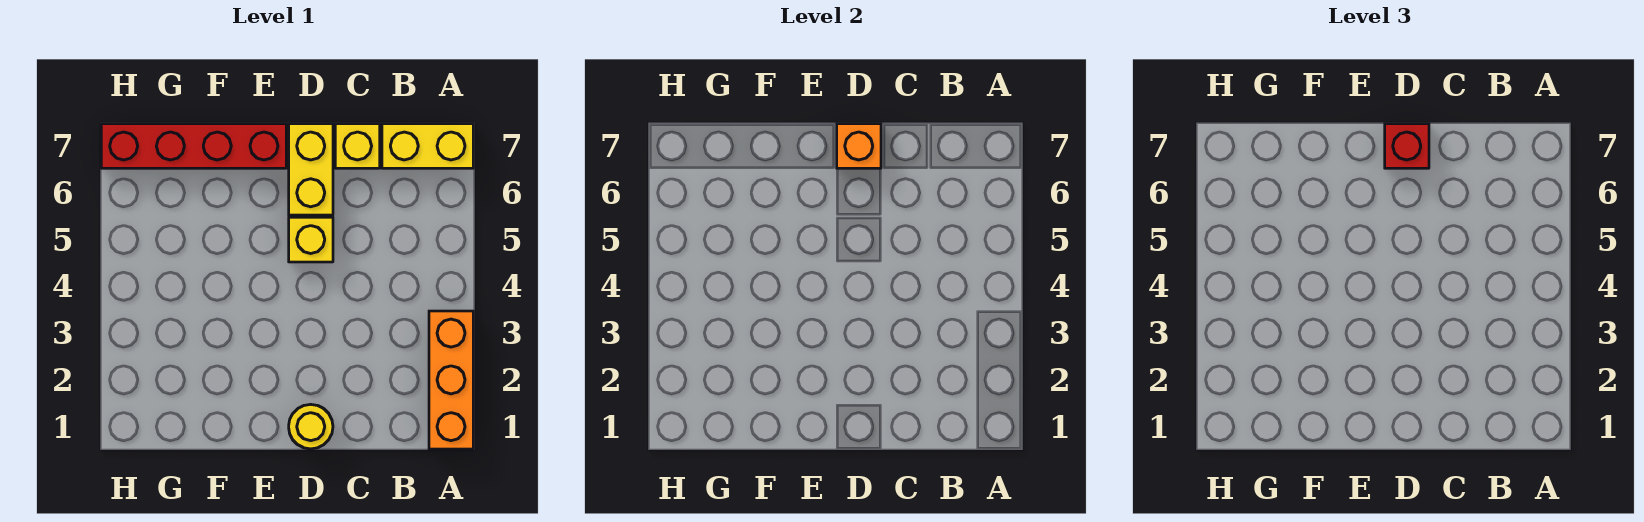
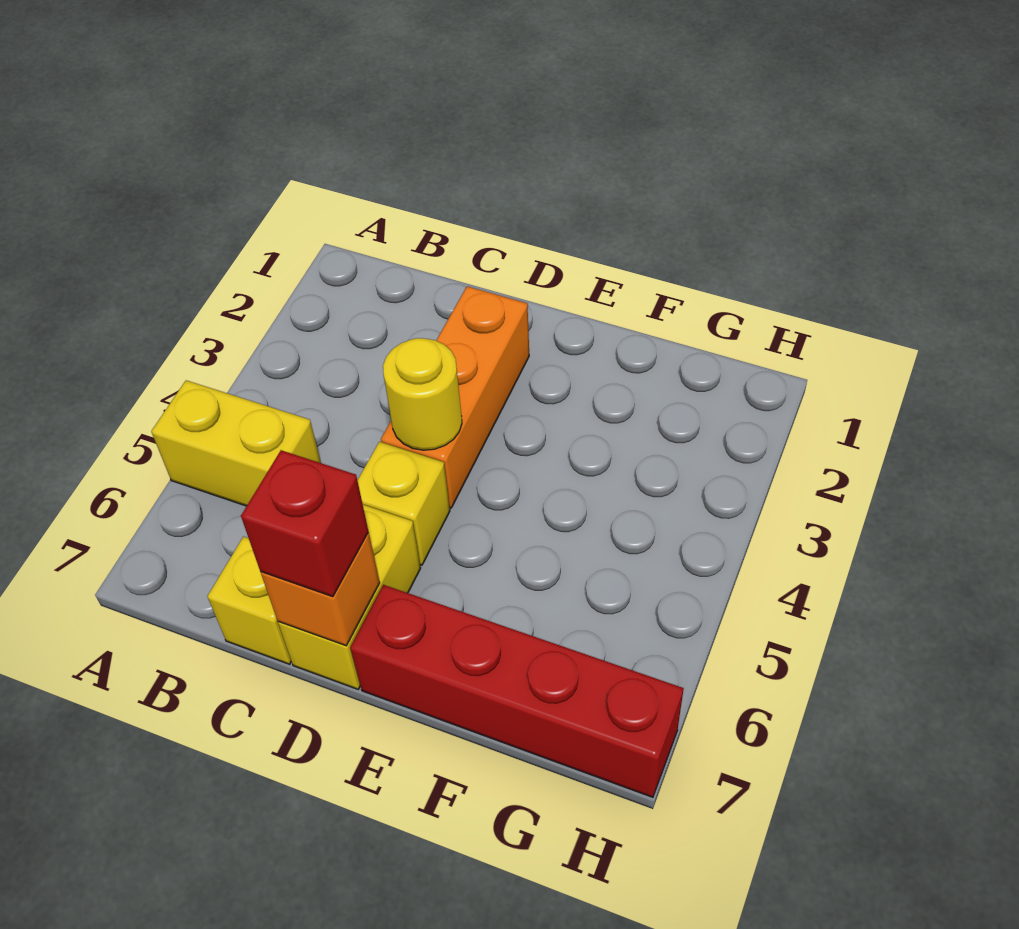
orange brick A1:A3 level 1 -> orange brick D2:D4 level 1
yellow brick A7:B7 level 1 -> yellow brick A5:B5 level 1
yellow round brick D1 level 1 -> yellow round brick D4 level 2

